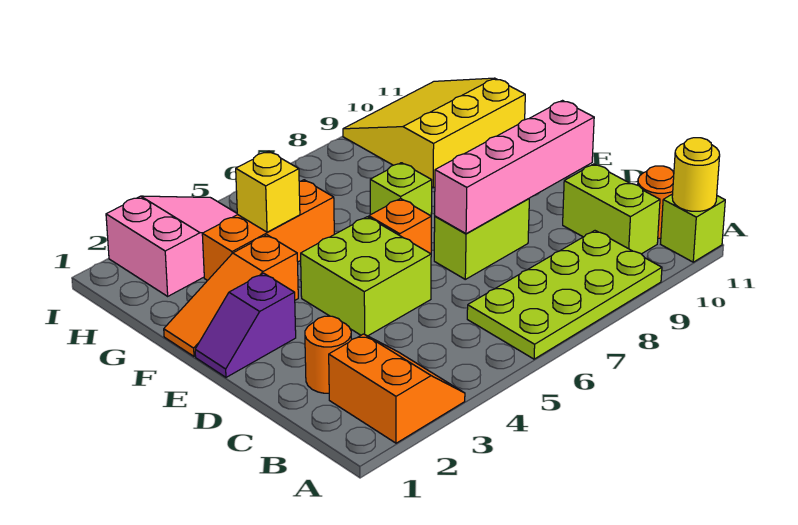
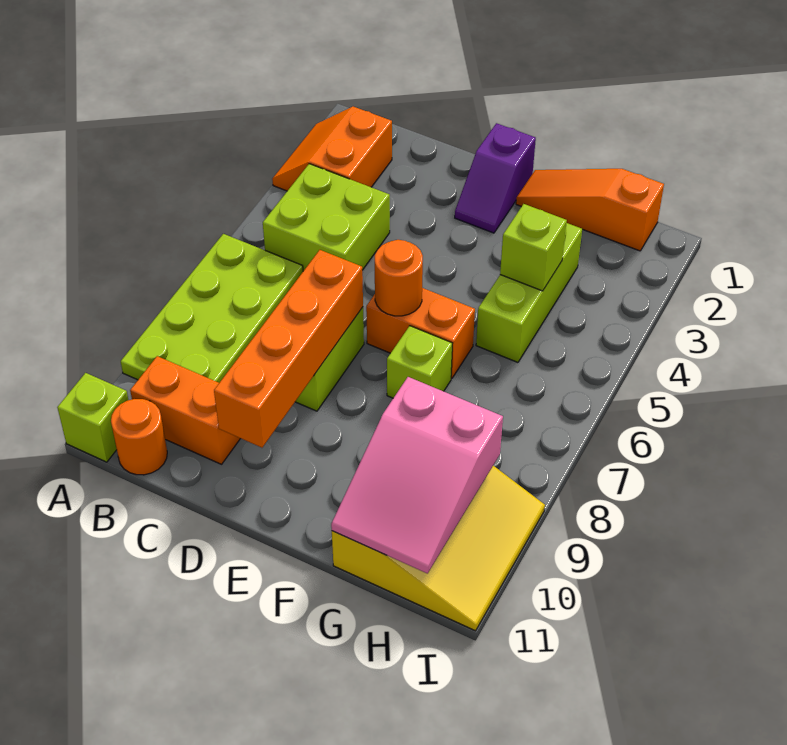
orange slope A2:B3 level 1 top 2 -> orange slope A2:B3 level 1 top B
yellow round brick A11 level 2 -> none
lime brick B10:C10 level 1 -> orange brick B10:C10 level 1
orange round brick C2 level 1 -> orange round brick E6 level 2
lime brick D4:E5 level 1 -> lime brick B4:C5 level 1
pink brick D7:D10 level 2 -> orange brick D7:D10 level 2
purple slope E1:E2 level 1 top 2 -> purple slope E1:E2 level 1 top 1
orange brick E6 level 1 -> orange brick E6:F6 level 1
orange slope F1:F3 level 1 top 3 -> orange slope F1:H1 level 1 top H
orange brick G3:G5 level 1 -> lime brick G3:G5 level 1
yellow brick G4 level 2 -> lime brick G4 level 2
pink slope H2:I4 level 1 top 2 -> pink slope G9:H11 level 2 top 9

